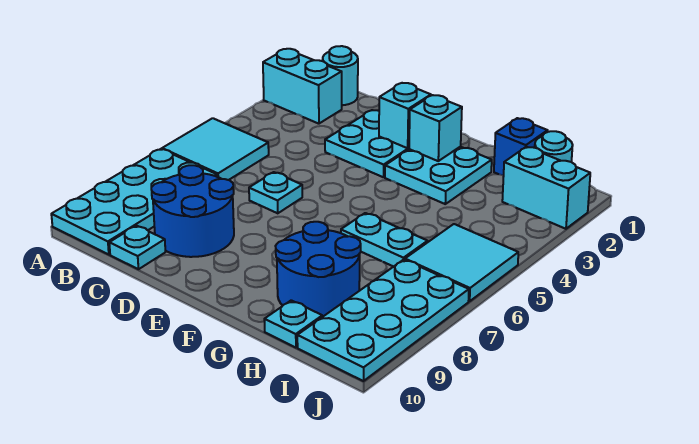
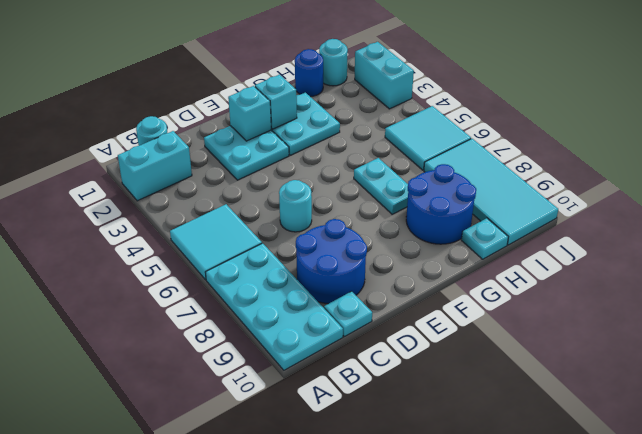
cyan plate D6 level 1 -> cyan round brick D6 level 1
cyan plate G6:H6 level 1 -> cyan plate G6:G7 level 1
blue brick H1 level 1 -> blue round brick H1 level 1
cyan brick I2:J2 level 1 -> cyan brick J2:J3 level 1
cyan plate I7:J10 level 1 -> cyan tile I7:J10 level 1

